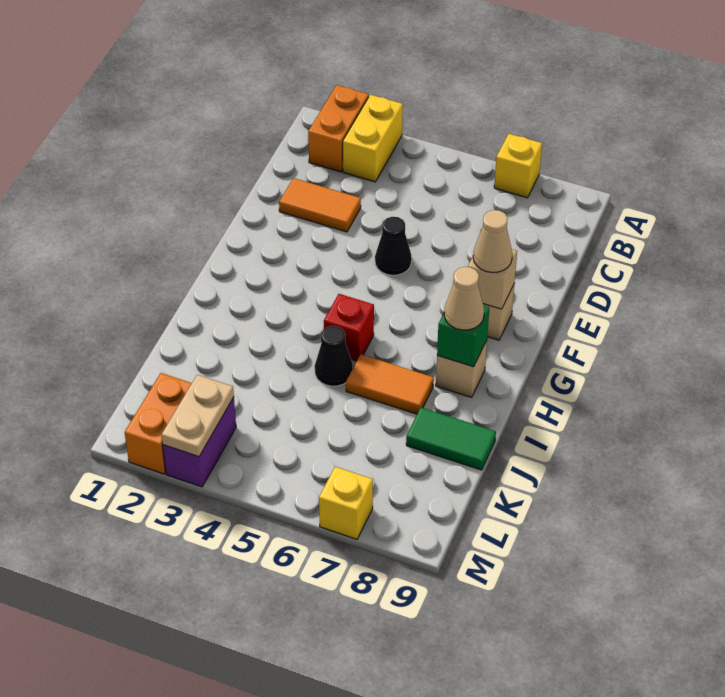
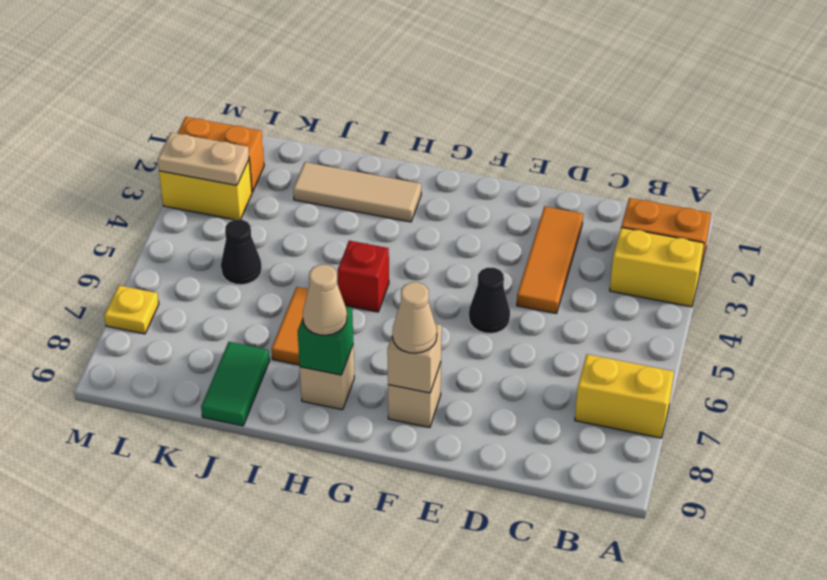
yellow brick A7 level 1 -> yellow brick A7:B7 level 1
orange tile D2:D3 level 1 -> orange tile D2:D4 level 1
none -> tan tile H2:J2 level 1
black cone I5 level 1 -> black cone K5 level 1
purple brick L3:M3 level 1 -> yellow brick L3:M3 level 1
yellow brick M7 level 1 -> yellow plate M7 level 1

